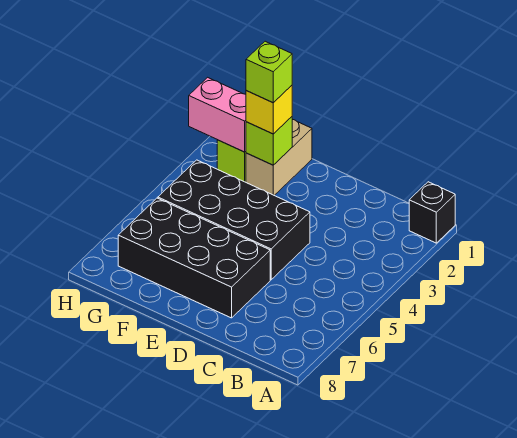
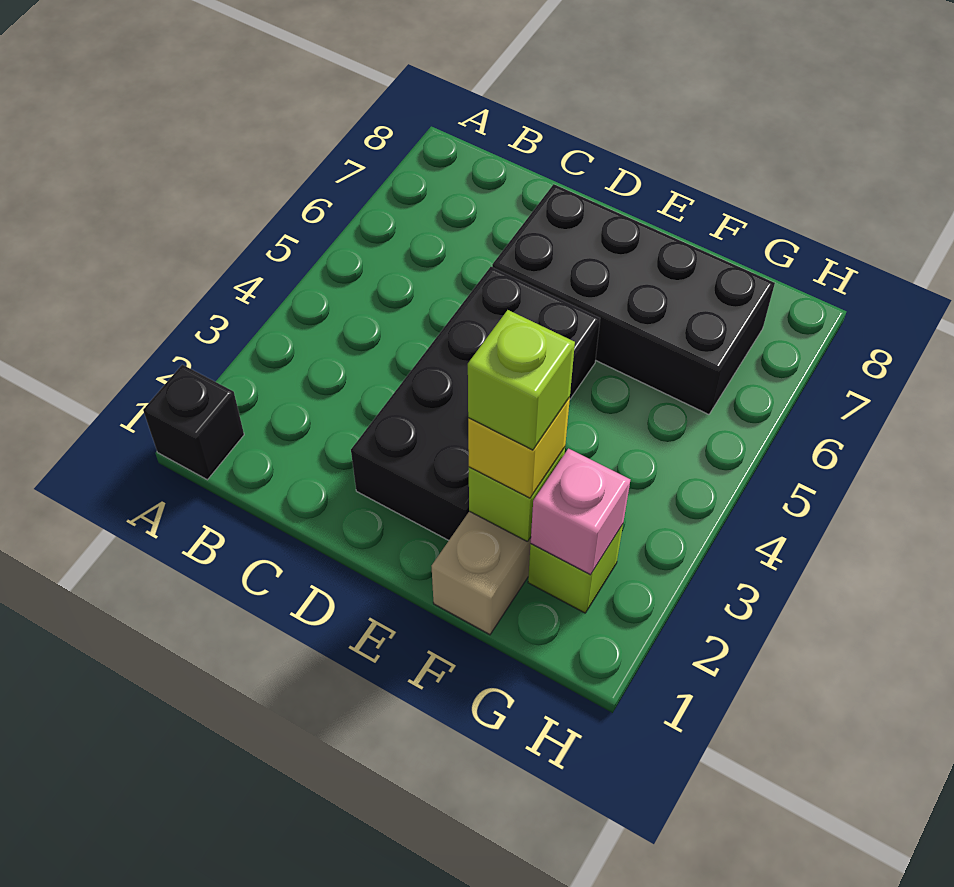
black brick D4:G5 level 1 -> black brick D2:E5 level 1
pink brick G2:H2 level 2 -> pink brick G2 level 2

